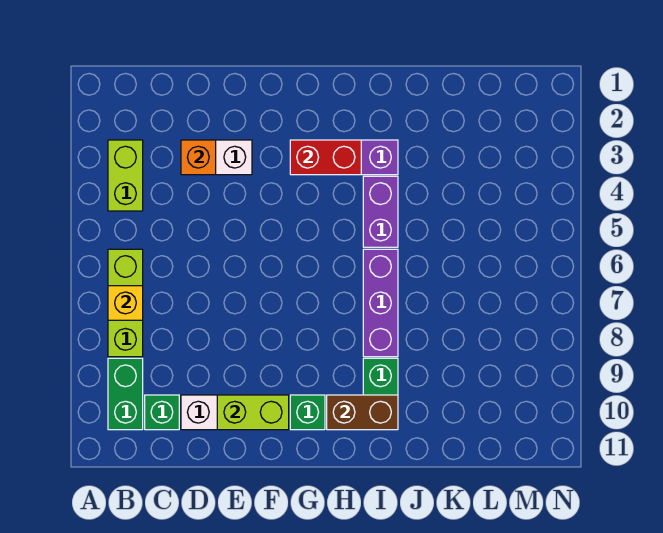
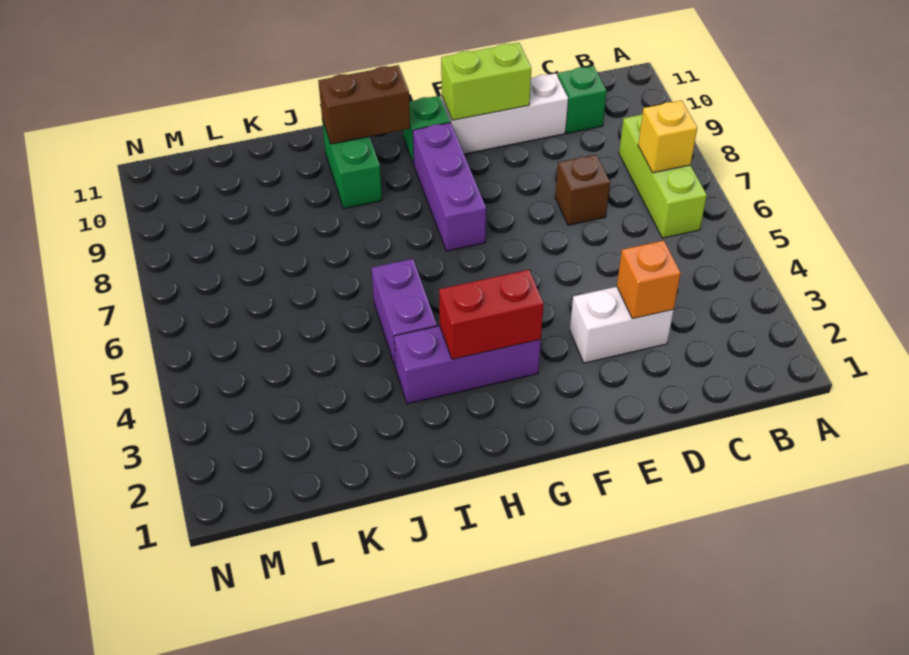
lime brick B3:B4 level 1 -> none
green brick B9:B10 level 1 -> none
none -> brown brick D7 level 1
purple brick I6:I8 level 1 -> purple brick G7:G9 level 1

